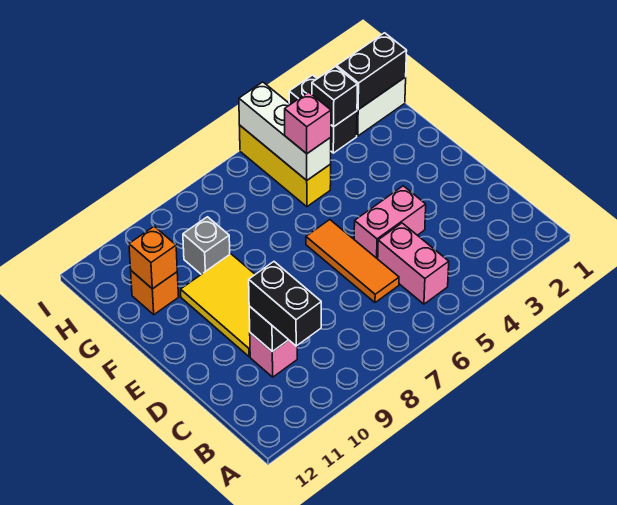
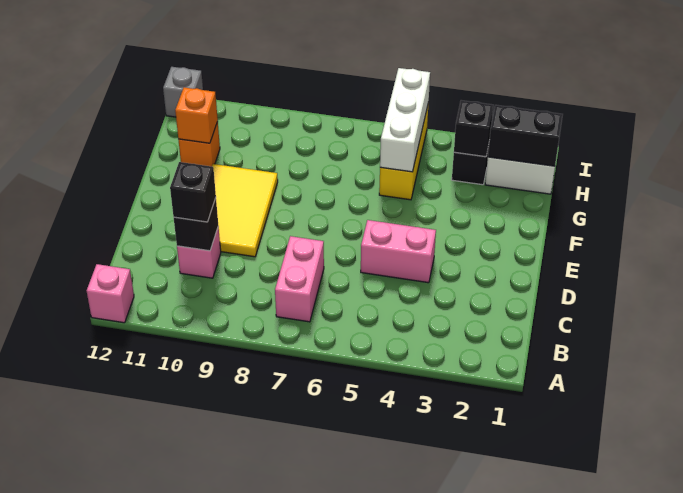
pink brick B5:C5 level 1 -> pink brick B7:C7 level 1
black brick B10:C10 level 3 -> black brick C10 level 3
orange tile C6:E6 level 1 -> none
pink brick G5 level 3 -> pink brick A12 level 1
grey brick G9 level 1 -> grey brick I12 level 1

